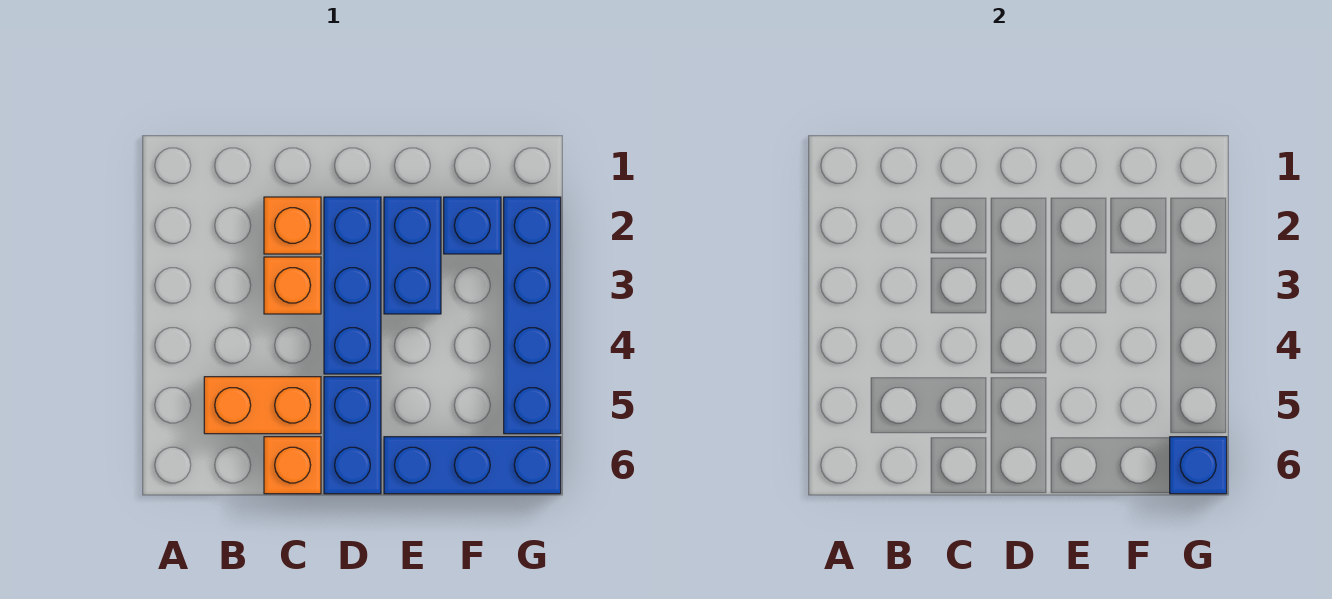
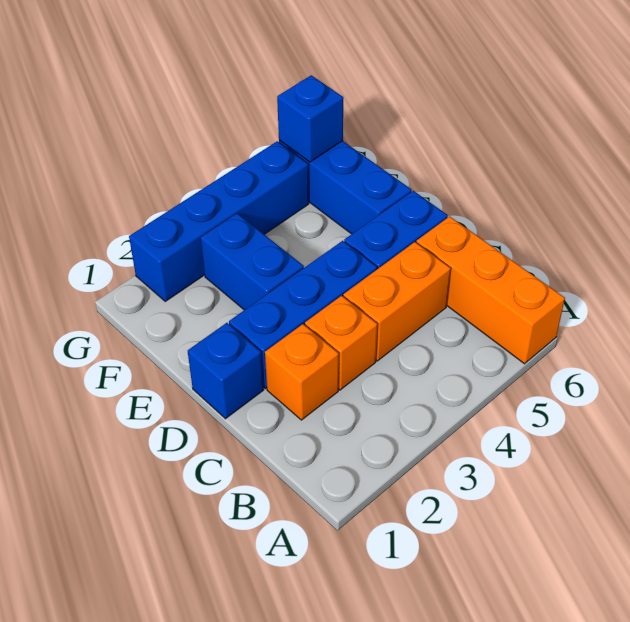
orange brick B5:C5 level 1 -> orange brick C4:C5 level 1
orange brick C6 level 1 -> orange brick A6:C6 level 1
blue brick E2:E3 level 1 -> blue brick E3:F3 level 1
blue brick F2 level 1 -> blue brick D1 level 1

